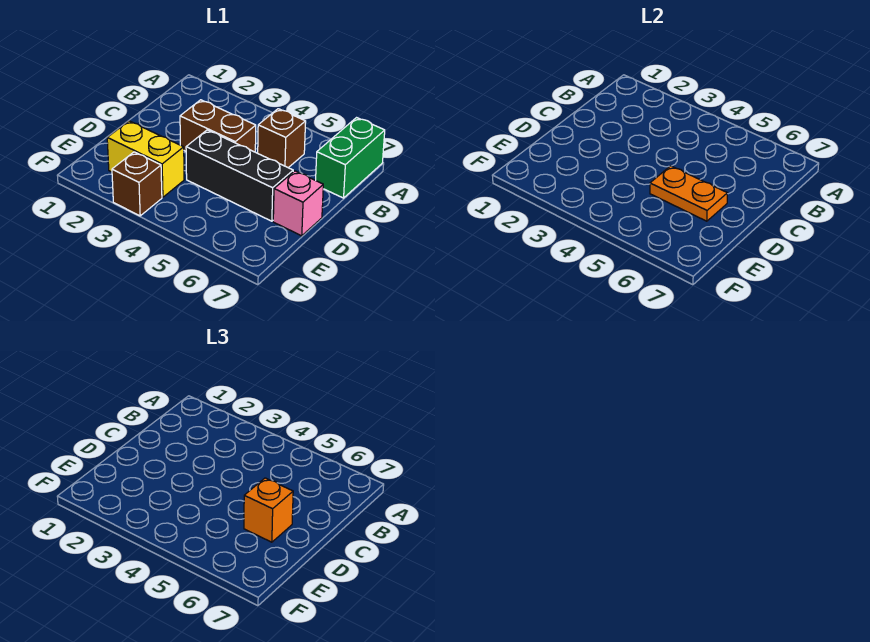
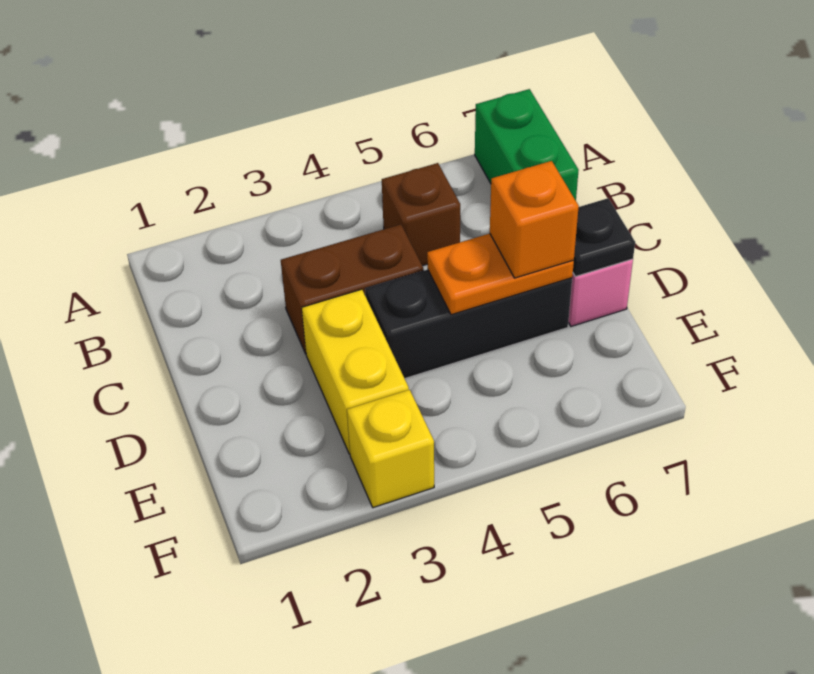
none -> black plate D7 level 2
yellow brick E2:E3 level 1 -> yellow brick D3:E3 level 1
brown brick F3 level 1 -> yellow brick F3 level 1

